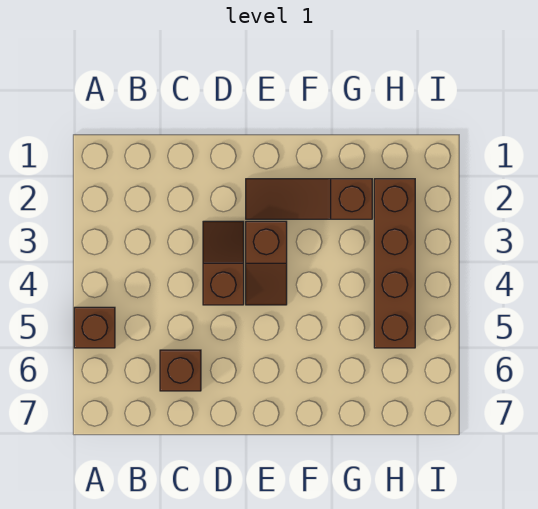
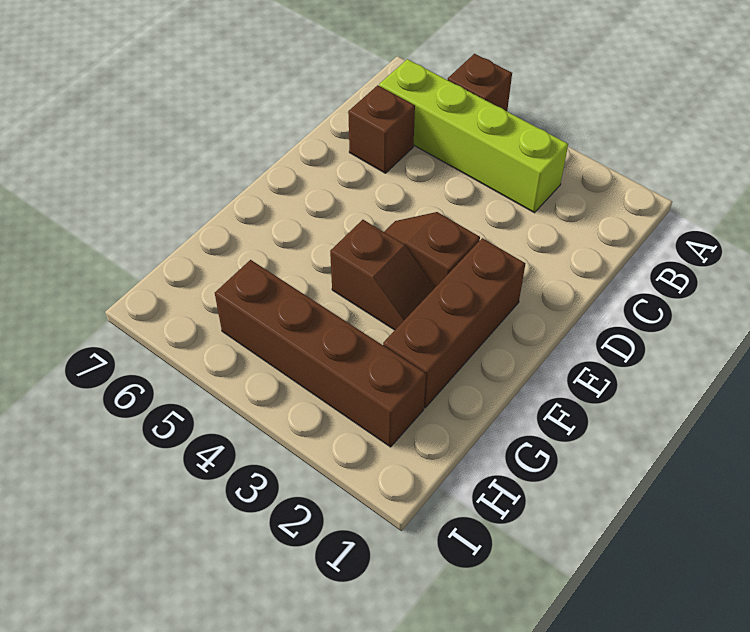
none -> lime brick B3:B6 level 1
brown slope D3:D4 level 1 top 4 -> brown slope F3:F4 level 1 top 4
brown slope E2:G2 level 1 top G -> brown brick E2:G2 level 1

